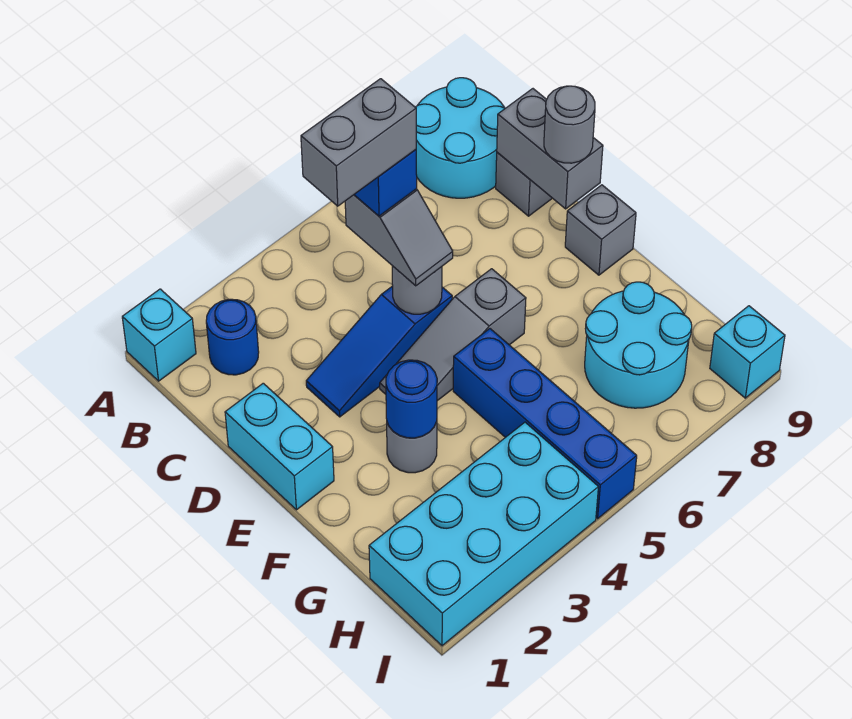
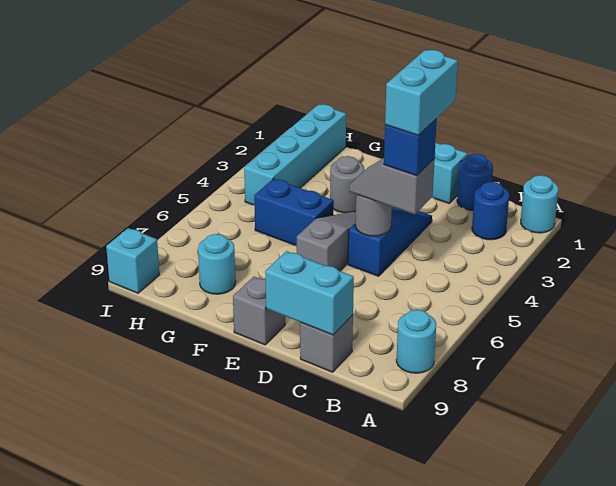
cyan brick A1 level 1 -> cyan round brick A1 level 1
cyan round brick A8:B9 level 1 -> cyan round brick A8 level 1
grey brick C4:C5 level 5 -> cyan brick C4:C5 level 5
grey brick C9:D9 level 2 -> cyan brick C9:D9 level 2
grey round brick D9 level 3 -> none
blue round brick F3 level 2 -> blue round brick C1 level 1
blue brick F5:I5 level 1 -> blue brick F5:G5 level 1
cyan round brick G7:H8 level 1 -> cyan round brick G8 level 1
cyan brick H1:I4 level 1 -> cyan brick H1:H4 level 1

